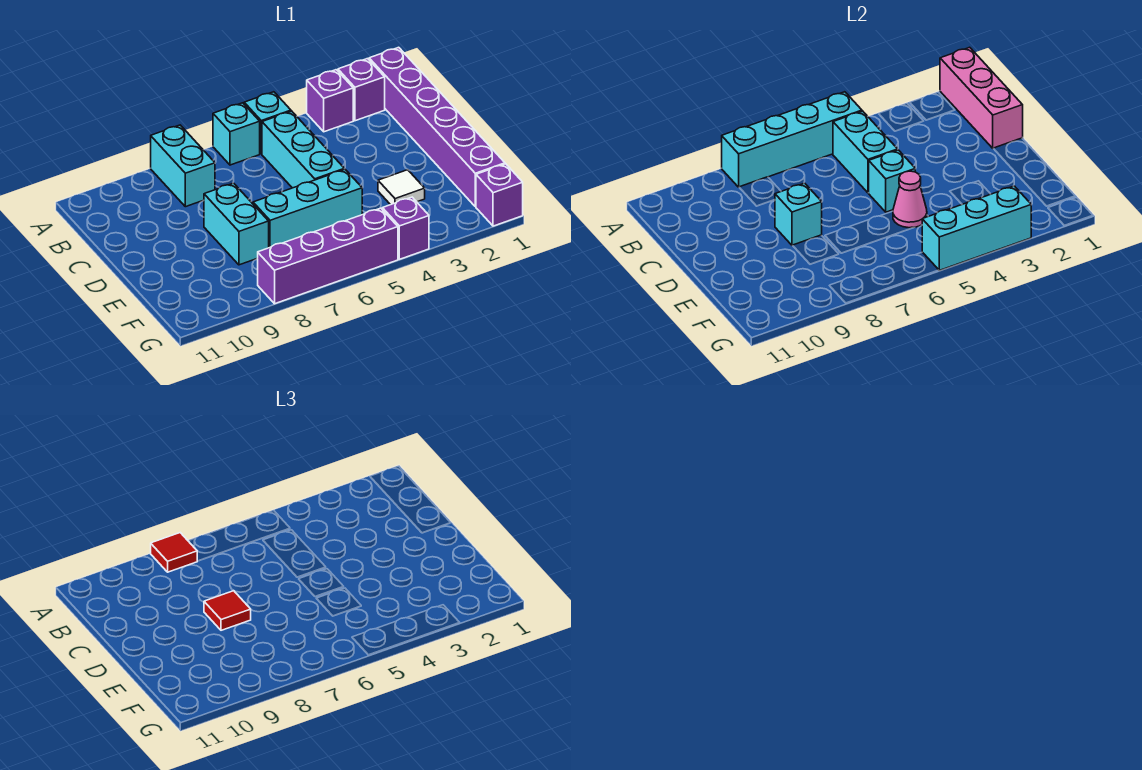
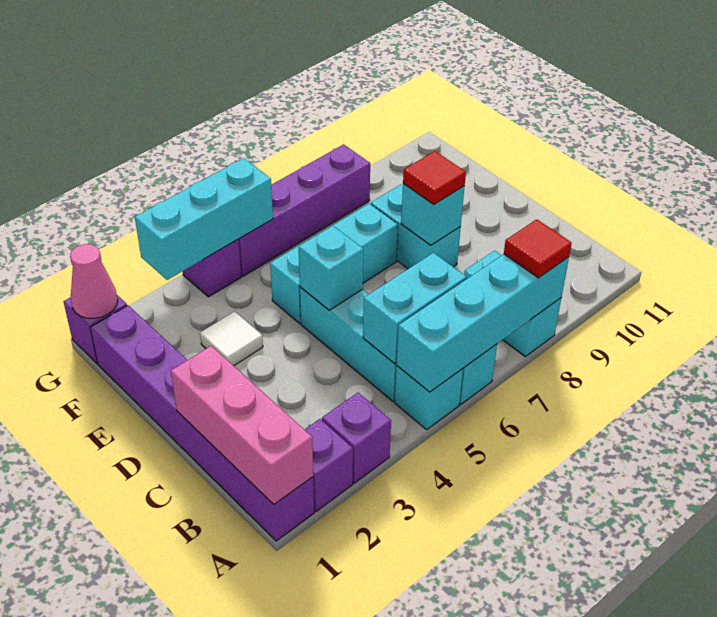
cyan brick B5:C5 level 2 -> cyan brick B5:B6 level 2
pink cone E5 level 2 -> pink cone G1 level 2

